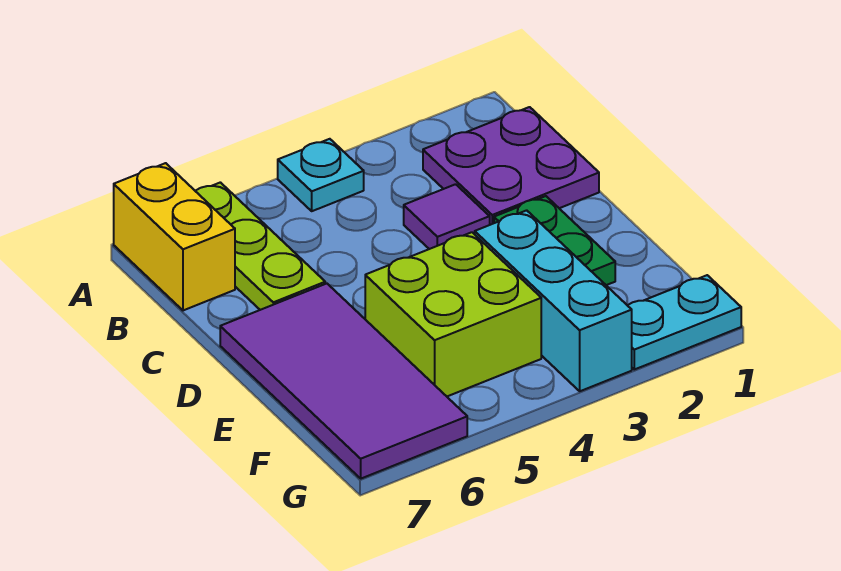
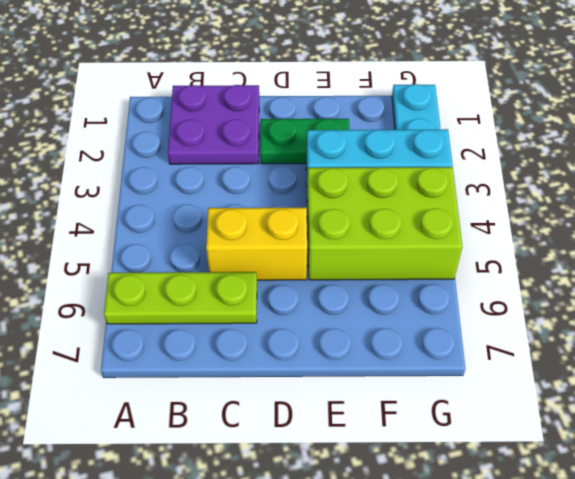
cyan plate A4 level 1 -> none
yellow brick A7:B7 level 1 -> yellow brick C5:D5 level 1
purple tile C3 level 1 -> none
purple tile D6:G7 level 1 -> none
lime brick E4:F5 level 1 -> lime brick E4:G5 level 1

